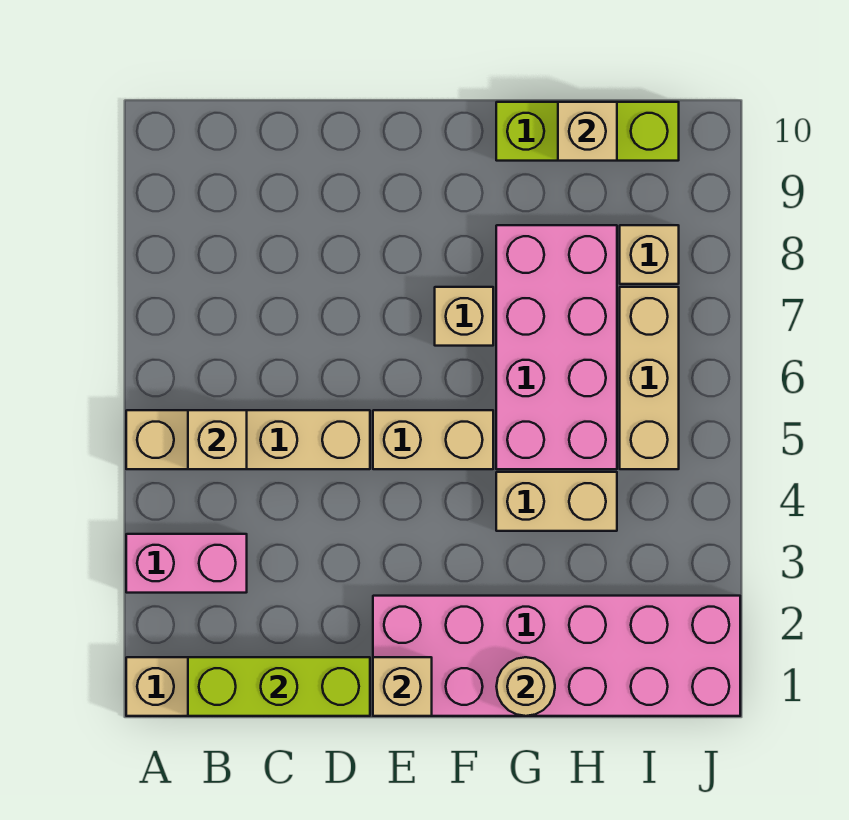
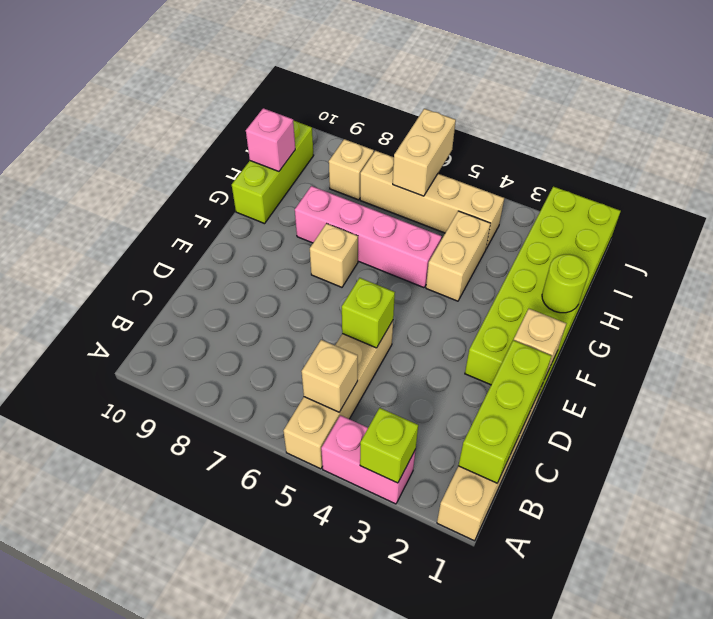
pink brick A3:B3 level 1 -> pink brick A3:A4 level 1
none -> lime brick A3 level 2
none -> lime brick D5 level 2
pink brick E1:J2 level 1 -> lime brick E1:J2 level 1
tan brick E5:F5 level 1 -> tan brick I6:J6 level 2
tan round brick G1 level 2 -> lime round brick G1 level 2
pink brick G5:H8 level 1 -> pink brick G5:G8 level 1
tan brick H10 level 2 -> pink brick H10 level 2
tan brick I5:I7 level 1 -> tan brick I4:I7 level 1

